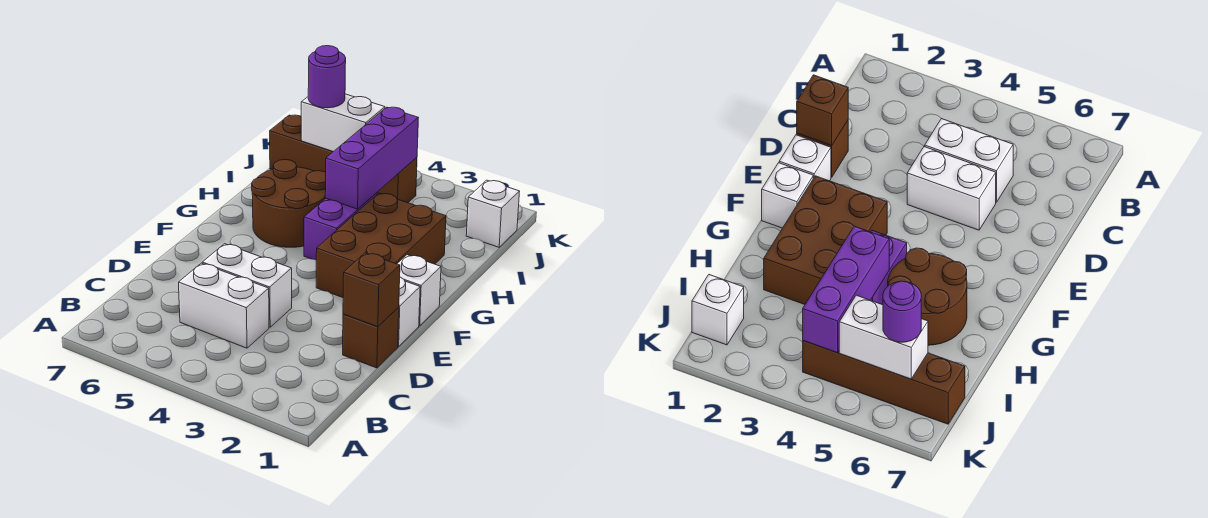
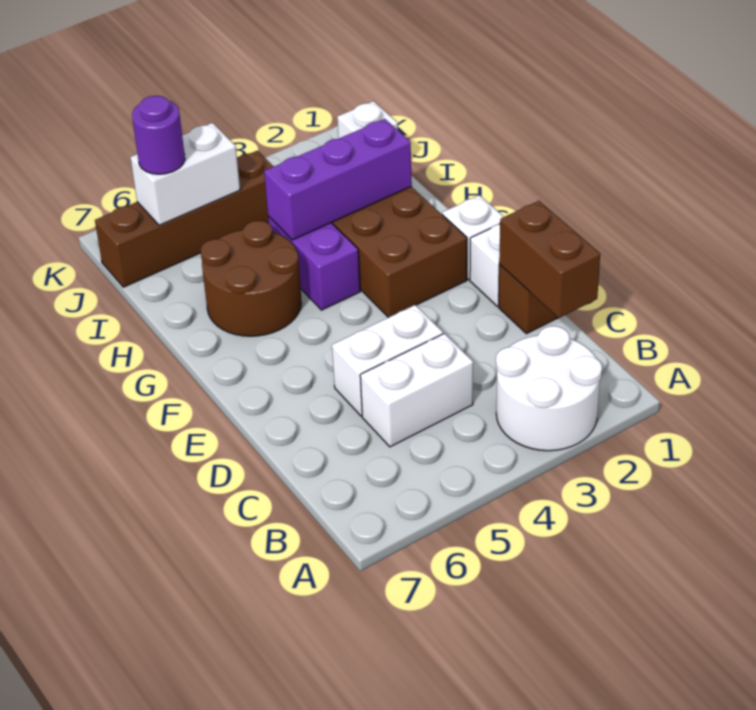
none -> white round brick A2:B3 level 1
brown brick D1 level 2 -> brown brick C1:D1 level 2
purple brick H4:J4 level 2 -> purple brick H2:H4 level 2

